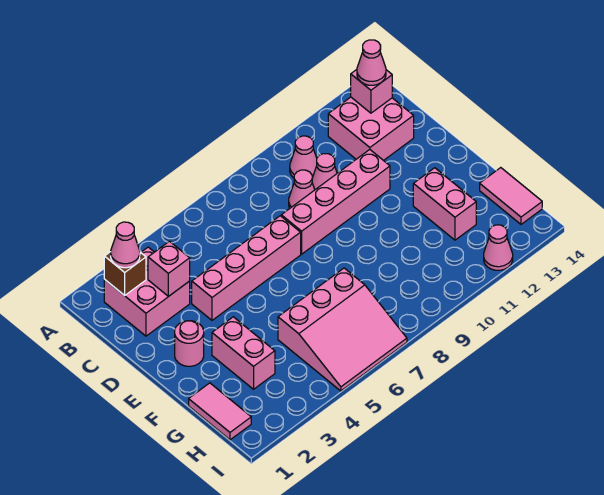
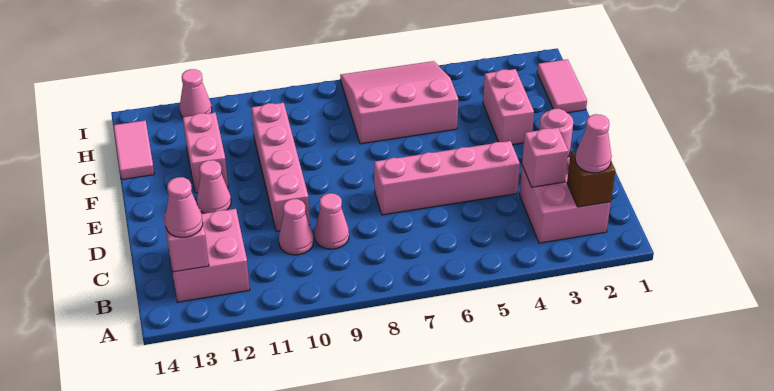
pink cone B10 level 1 -> pink cone E12 level 1
pink brick D8:D11 level 1 -> pink brick D10:G10 level 1

